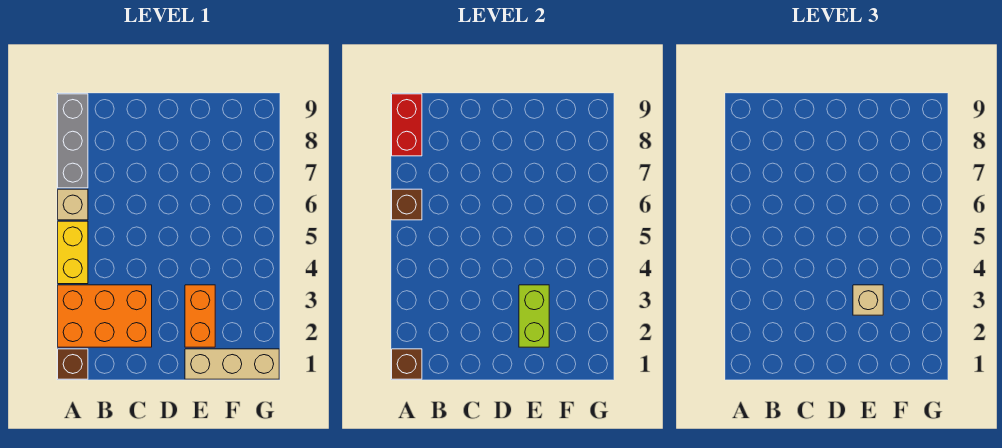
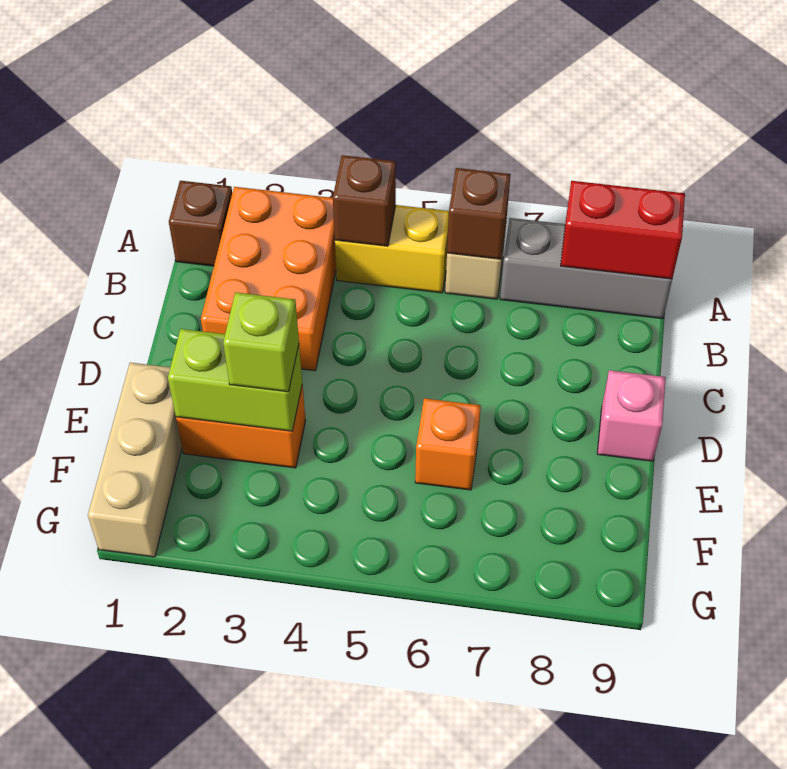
brown brick A1 level 2 -> brown brick A4 level 2
none -> pink brick D9 level 1
tan brick E3 level 3 -> lime brick E3 level 3
none -> orange brick E6 level 1

